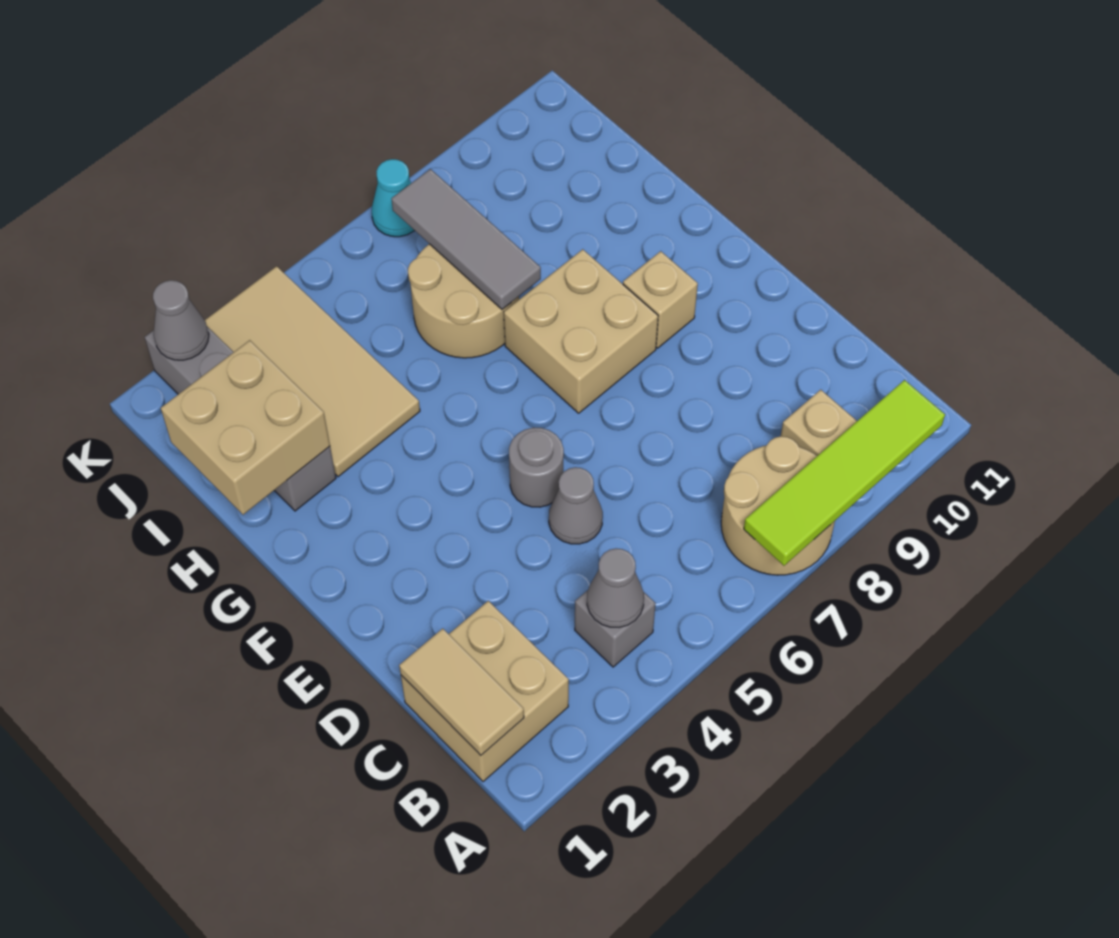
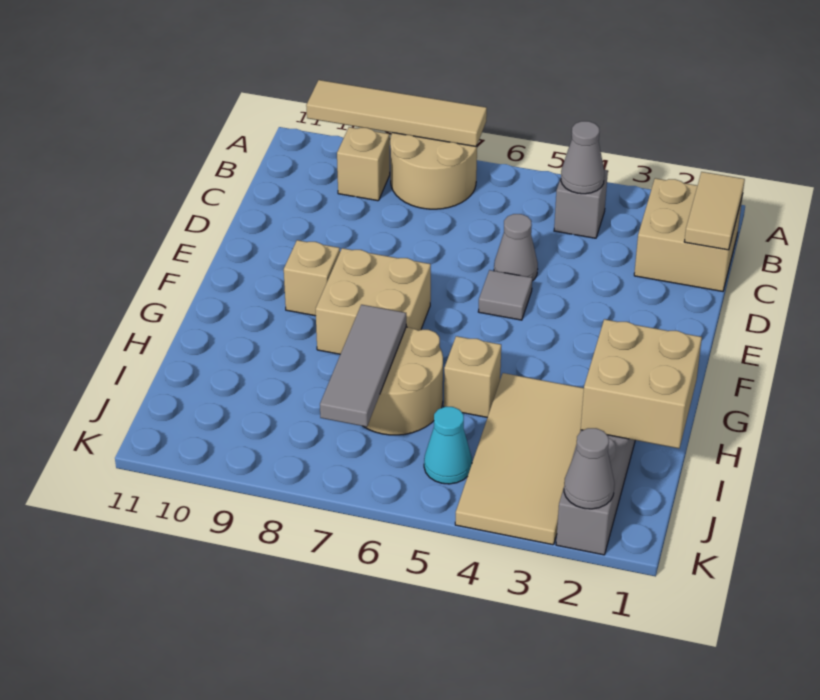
lime tile A7:A10 level 2 -> tan tile A7:A10 level 2
grey round brick E5 level 1 -> grey tile E5 level 1
none -> tan brick H5 level 1
cyan cone K7 level 1 -> cyan cone J5 level 1

